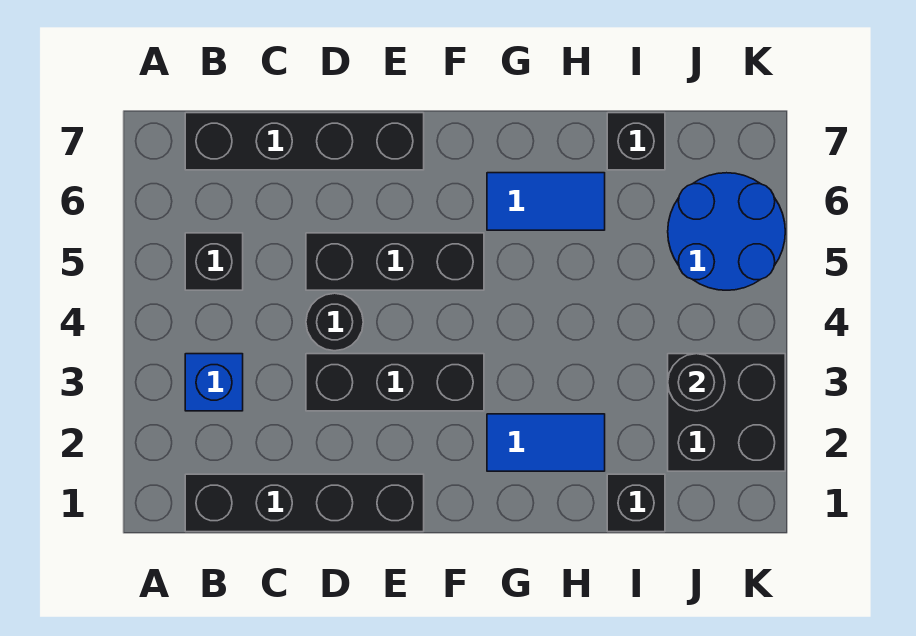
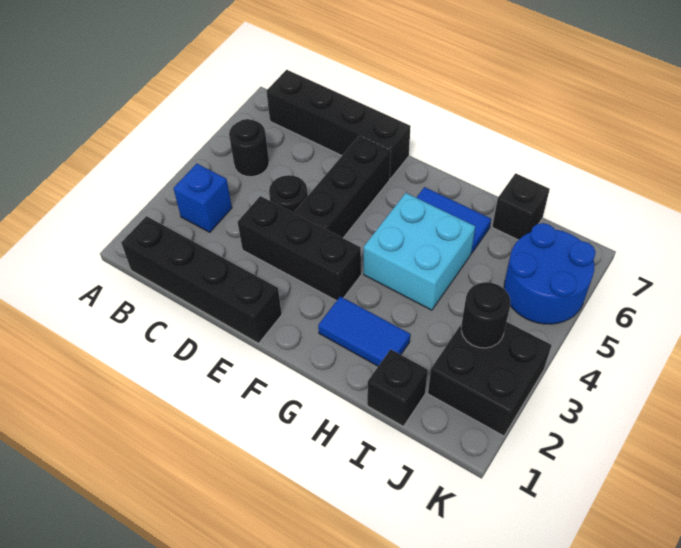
black brick B5 level 1 -> black round brick B5 level 1
black brick D5:F5 level 1 -> black brick E4:E6 level 1
none -> cyan brick G4:H5 level 1

